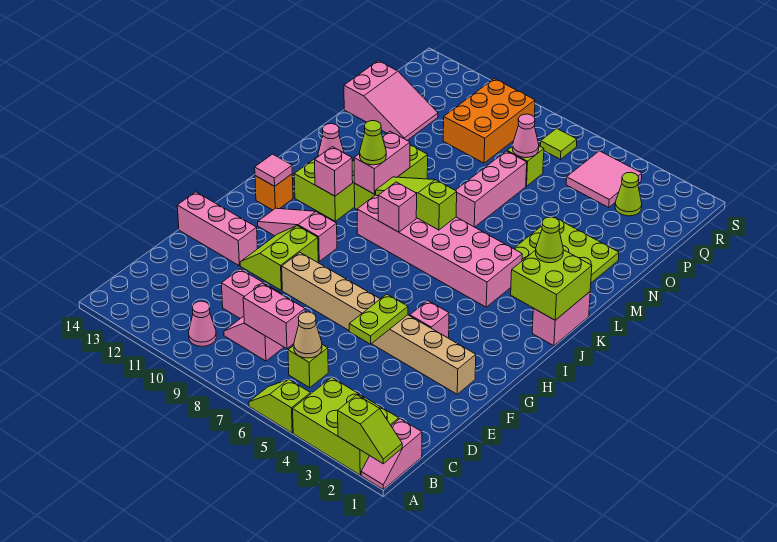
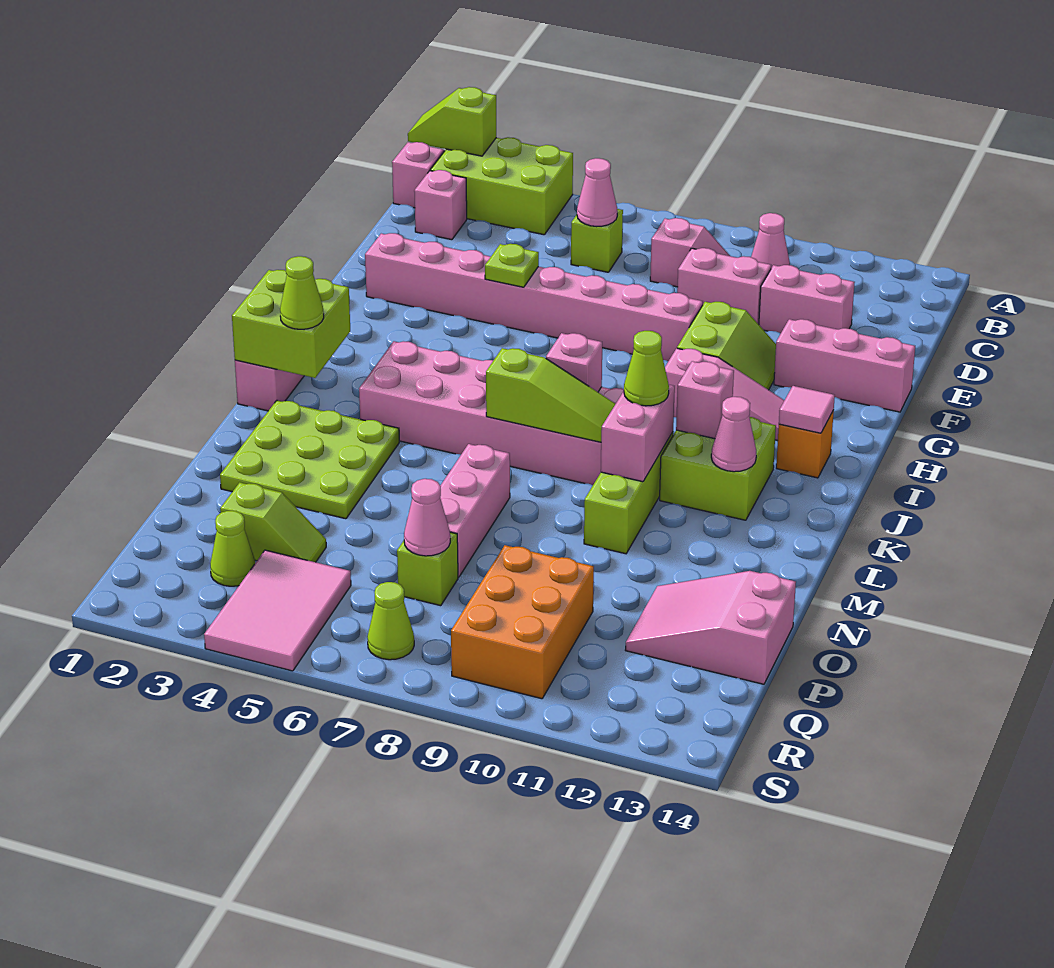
lime slope A5:A6 level 1 top 5 -> lime slope P3:P4 level 1 top 3
tan cone C6 level 2 -> pink cone C6 level 2
pink brick C7:C8 level 2 -> pink brick D11:D12 level 1
lime plate E5:F5 level 2 -> lime plate F5 level 2
tan brick F2:F9 level 1 -> pink brick F2:F9 level 1
pink brick G4 level 1 -> pink brick C2 level 1
pink tile Q4:R5 level 1 -> pink tile Q4:S5 level 1
lime tile R7 level 1 -> lime cone R7 level 1

